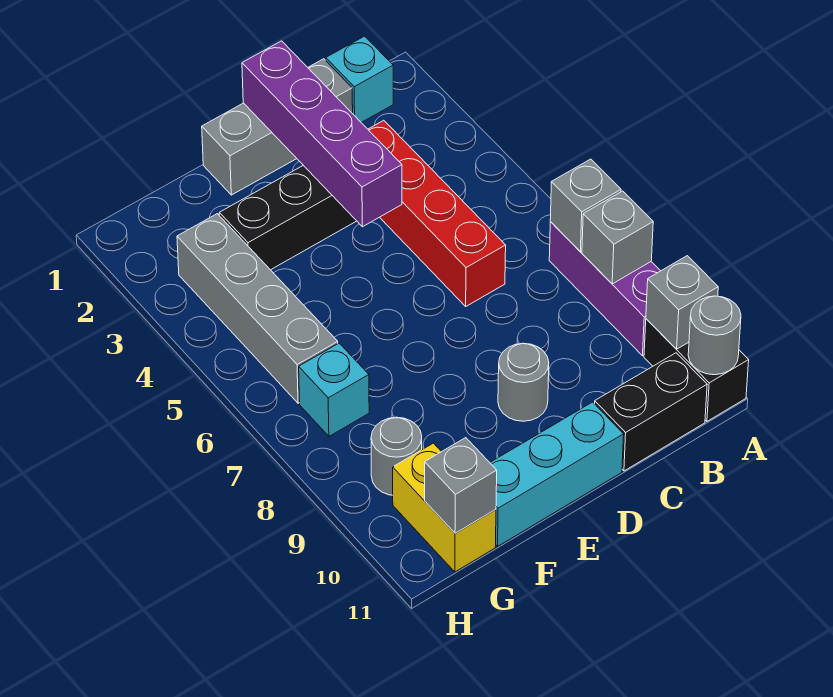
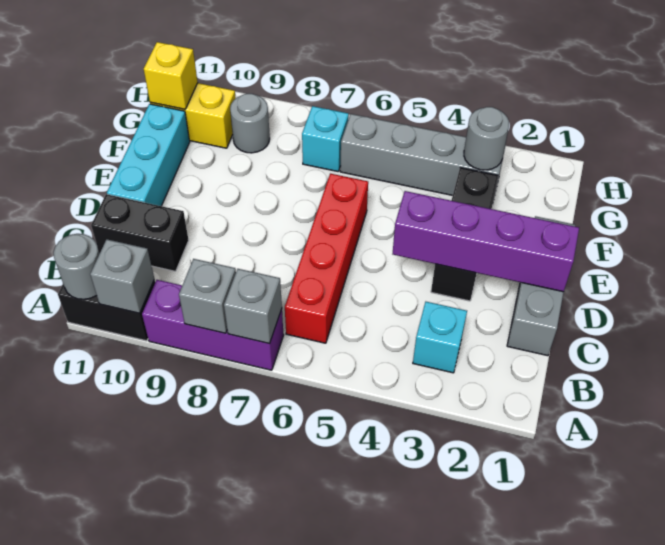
cyan brick B1 level 1 -> cyan brick B3 level 1
black brick B11:C11 level 1 -> black brick C10:C11 level 1
red brick C3:C6 level 1 -> red brick B6:E6 level 1
grey round brick D9 level 1 -> grey round brick G3 level 2
grey brick G11 level 2 -> yellow brick G11 level 2

